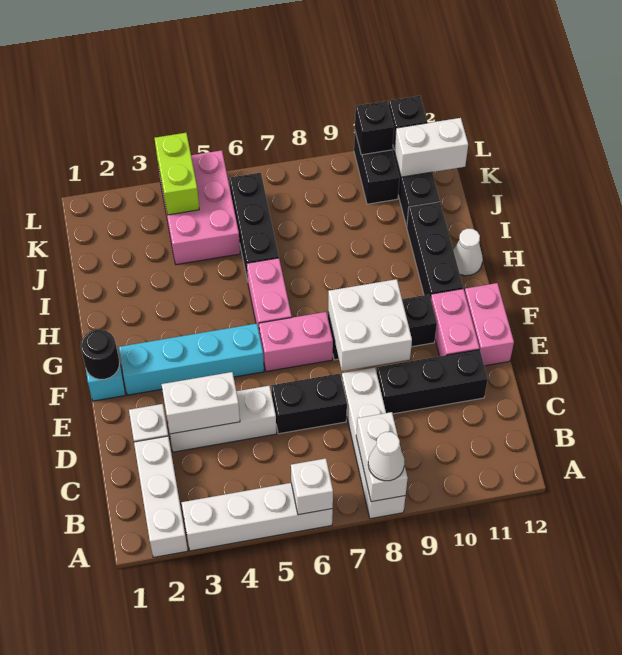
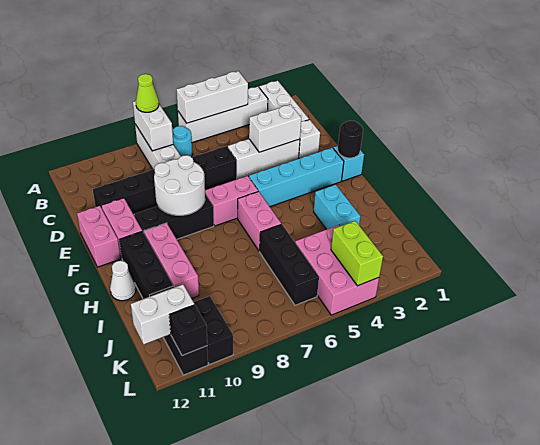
white brick A6 level 2 -> white brick A4:A6 level 2
white cone A8 level 3 -> lime cone A8 level 3
none -> cyan round brick B7 level 1
white brick E8:F9 level 2 -> white round brick E8:F9 level 2
none -> pink brick G10:I10 level 1
none -> cyan brick H3:I3 level 1
black brick L10 level 2 -> none

